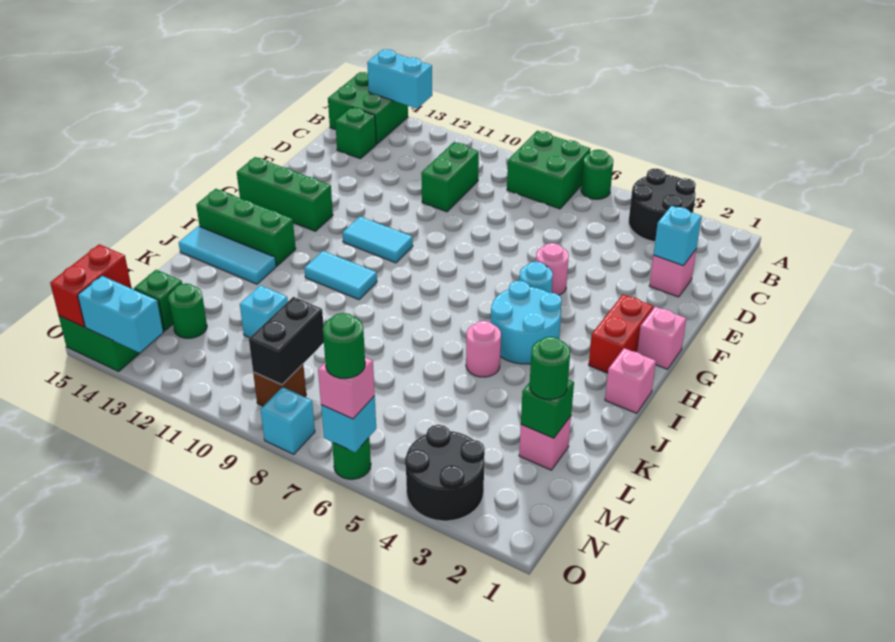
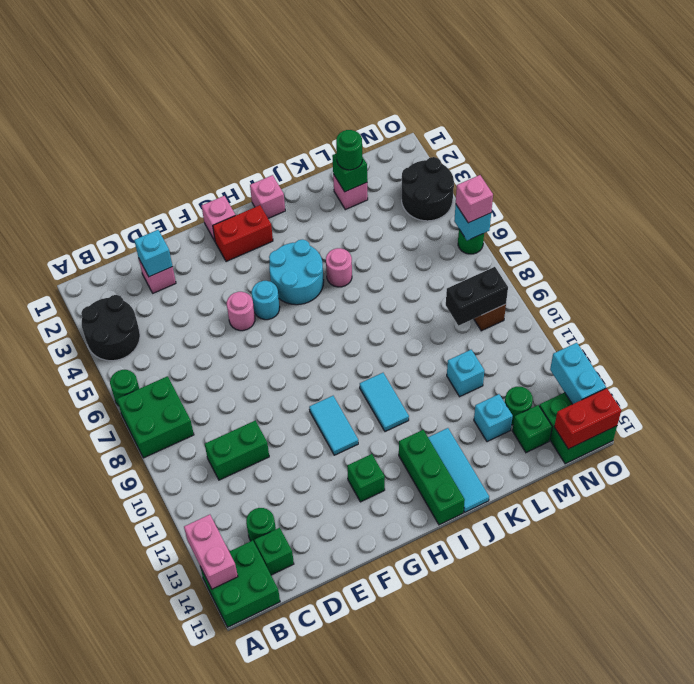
cyan brick A13:A14 level 2 -> pink brick A13:A14 level 2
green brick G13:G15 level 1 -> green brick G13 level 1
green round brick O6 level 4 -> green round brick C13 level 1
cyan brick O8 level 1 -> cyan brick L13 level 1

